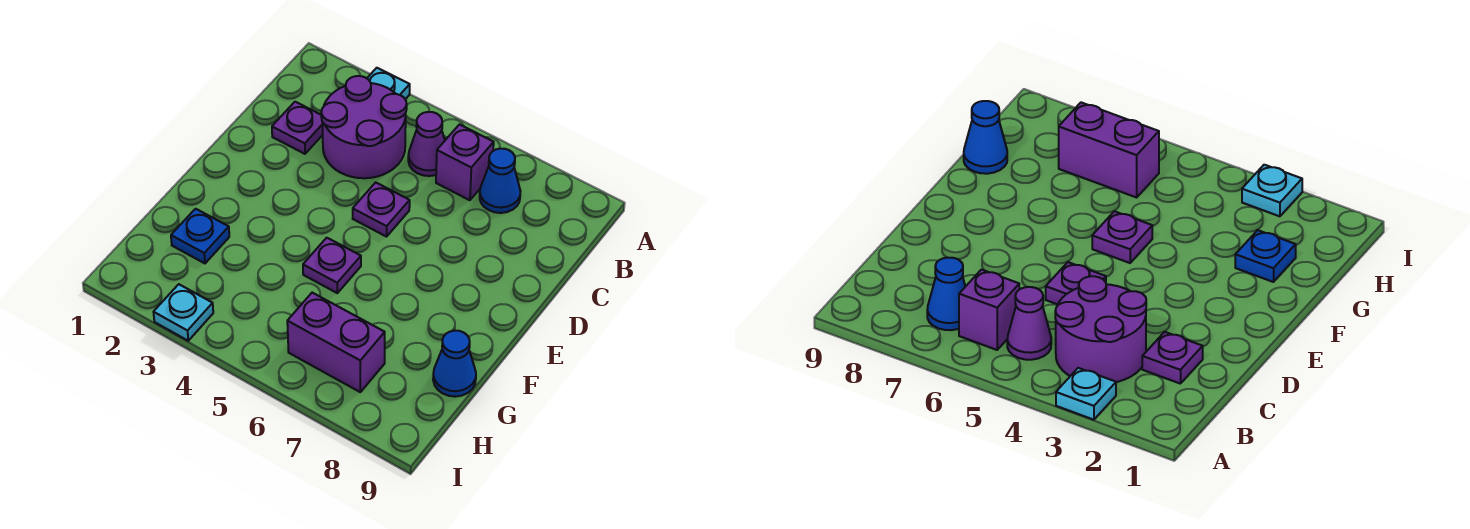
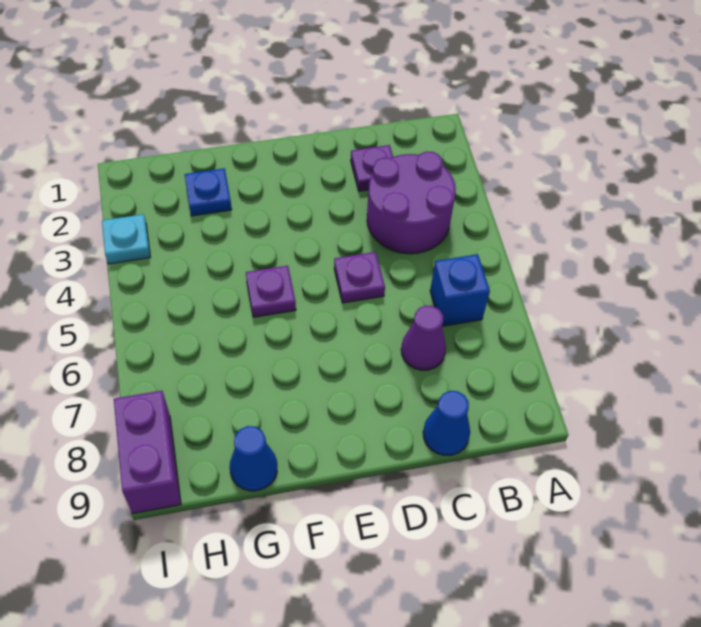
cyan plate A3 level 1 -> none
purple cone B5 level 1 -> purple cone C7 level 1
purple brick B6 level 1 -> blue brick B6 level 1
blue cone B7 level 1 -> blue cone C9 level 1
purple brick H6:H7 level 1 -> purple brick I8:I9 level 1

